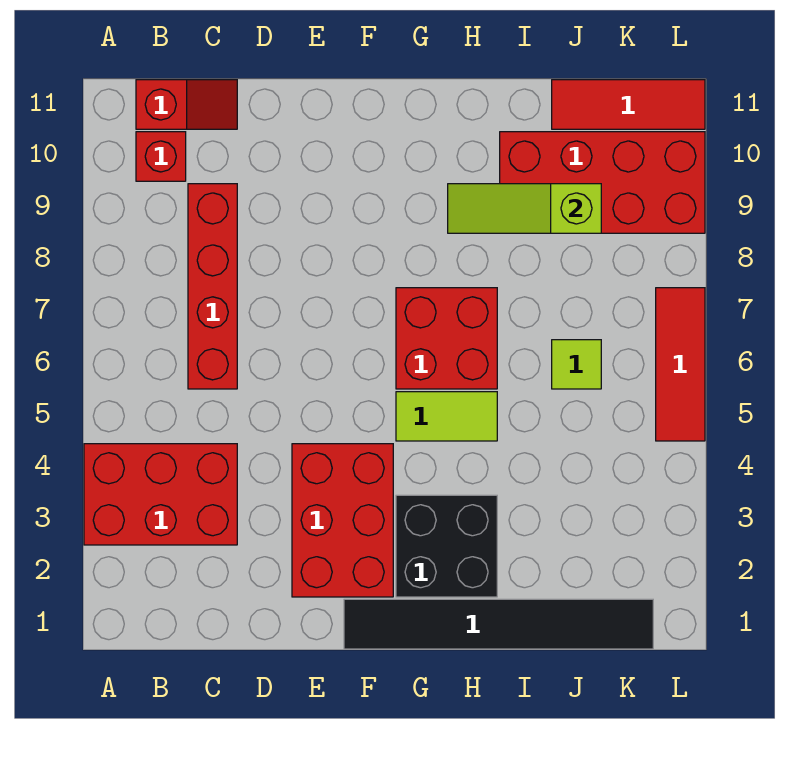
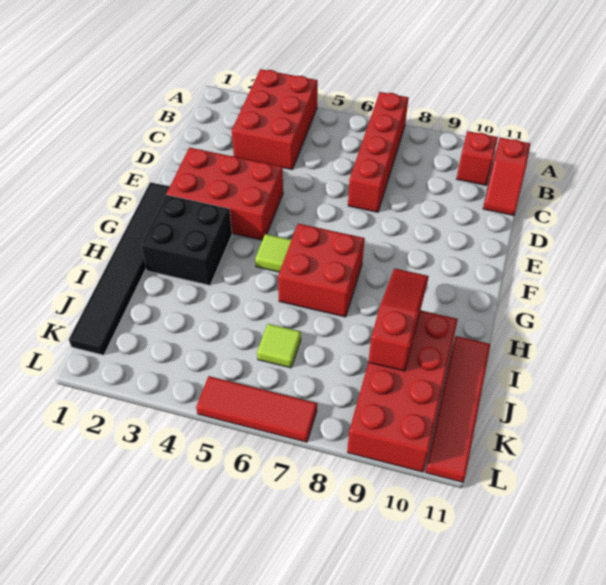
red brick C6:C9 level 1 -> red brick A7:D7 level 1
lime tile G5:H5 level 1 -> lime tile G5 level 1
lime slope H9:J9 level 2 top J -> red slope H9:J9 level 2 top J
red tile J11:L11 level 1 -> red tile I11:L11 level 1

